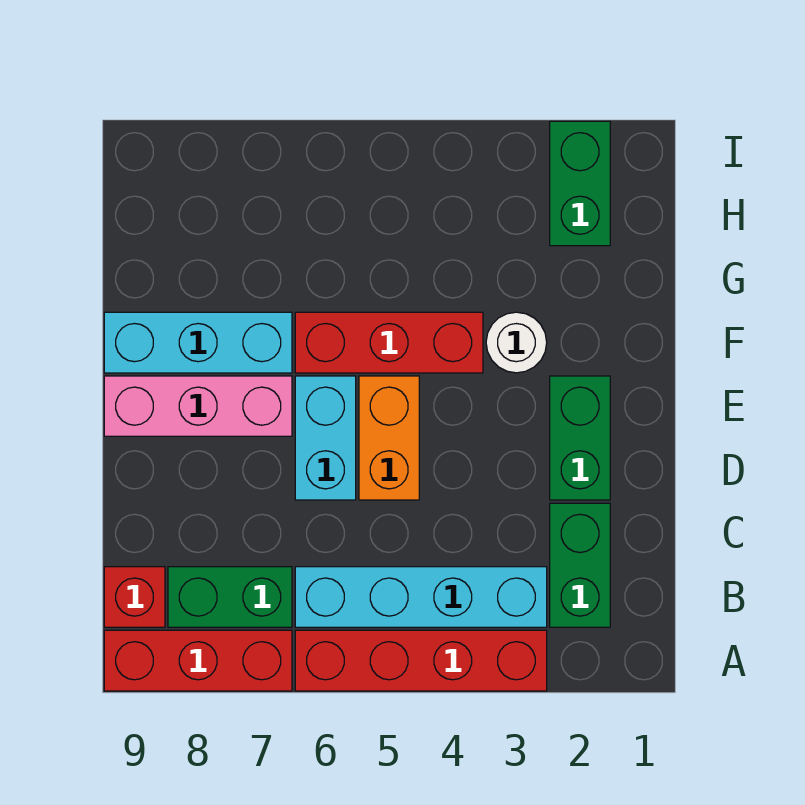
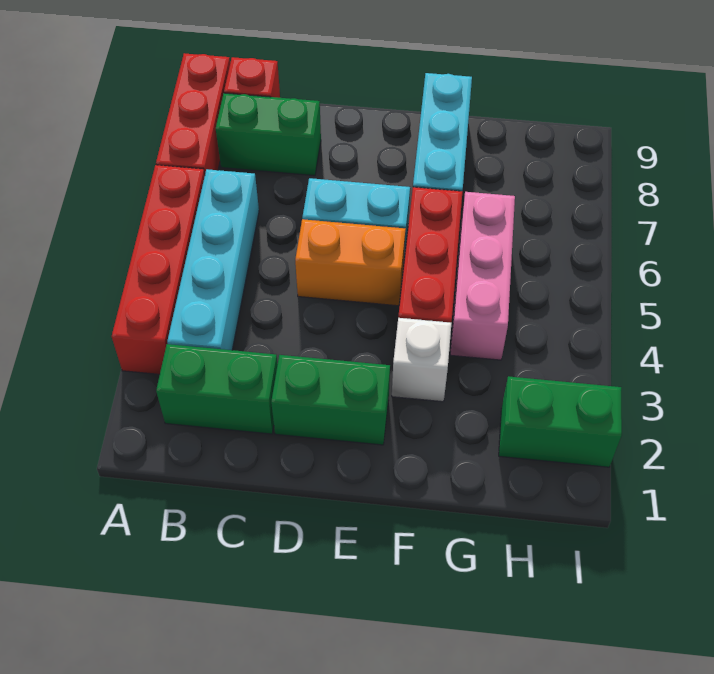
green brick B7:B8 level 1 -> green brick B8:C8 level 1
pink brick E7:E9 level 1 -> pink brick G4:G6 level 1
white round brick F3 level 1 -> white brick F3 level 1

